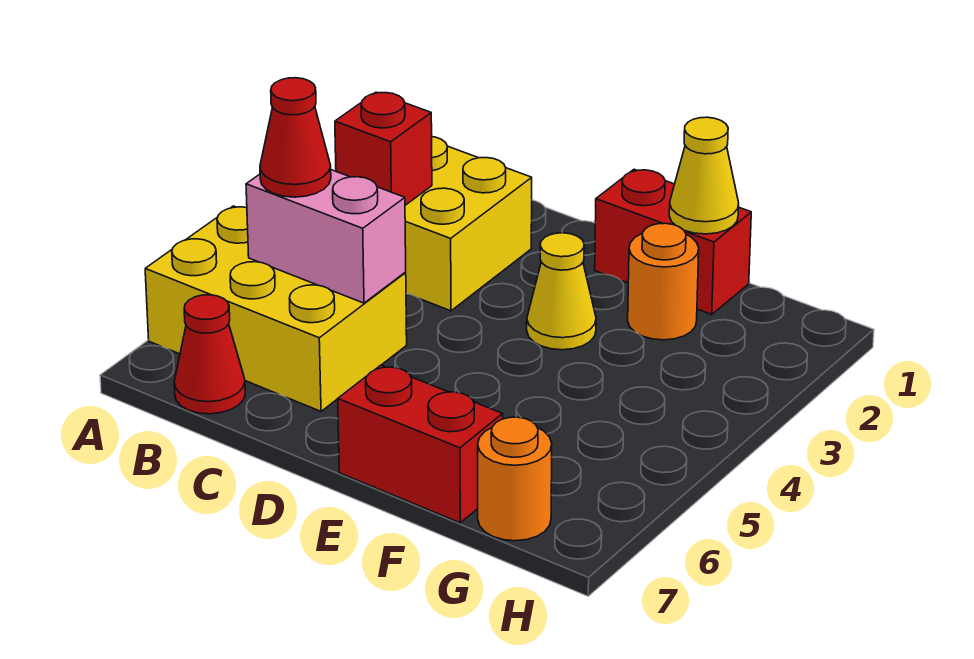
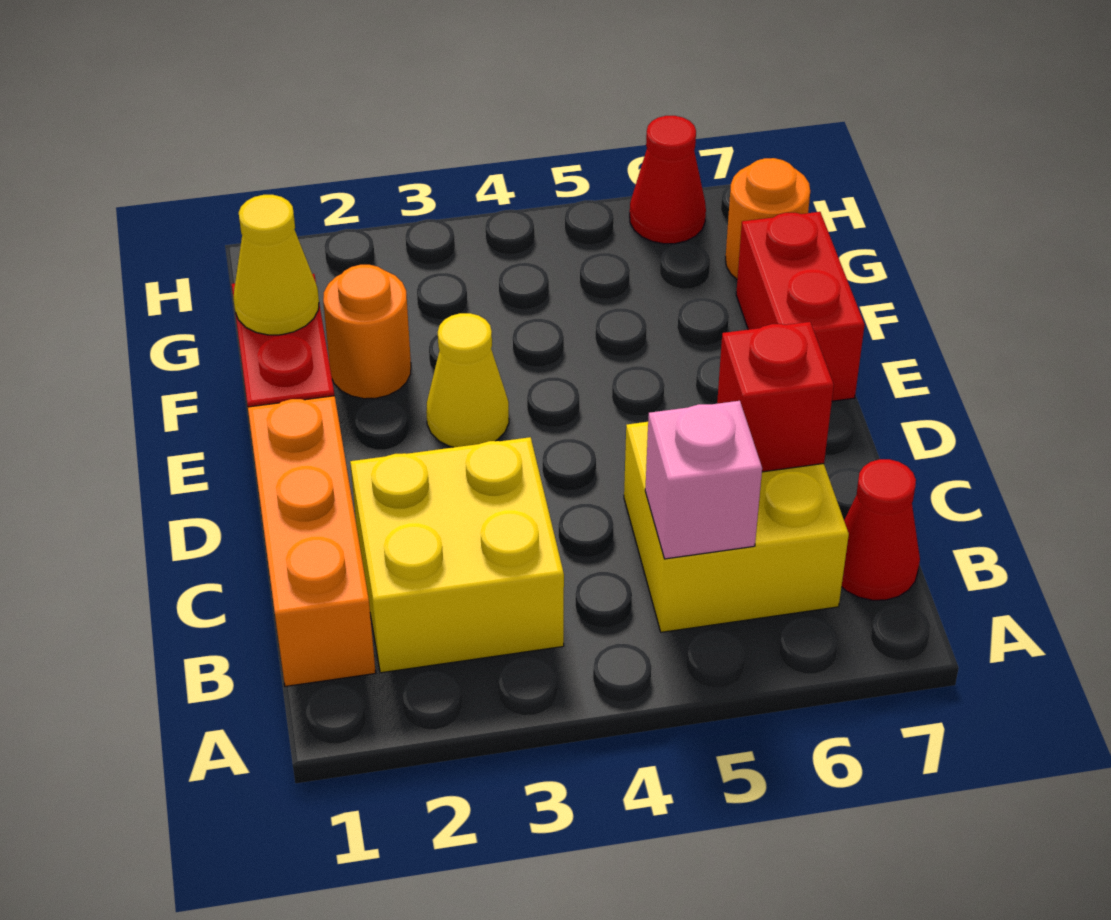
yellow brick A5:C6 level 1 -> yellow brick B5:C6 level 1
none -> orange brick B1:D1 level 1
red brick B3 level 2 -> red brick C6 level 2
pink brick B5:C5 level 2 -> pink brick B5 level 2
red cone B5 level 3 -> red cone H6 level 1

